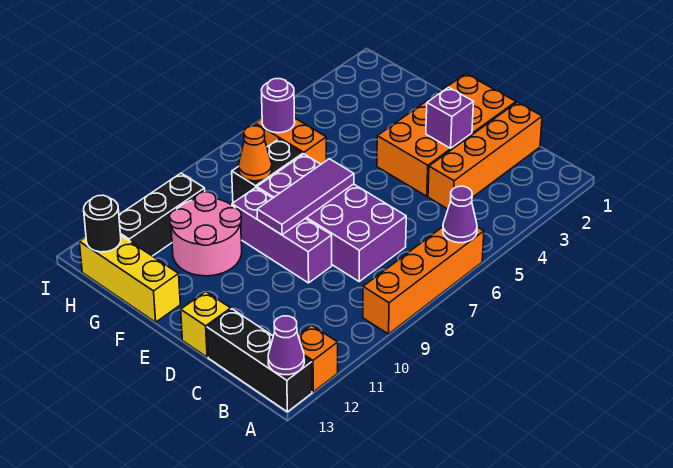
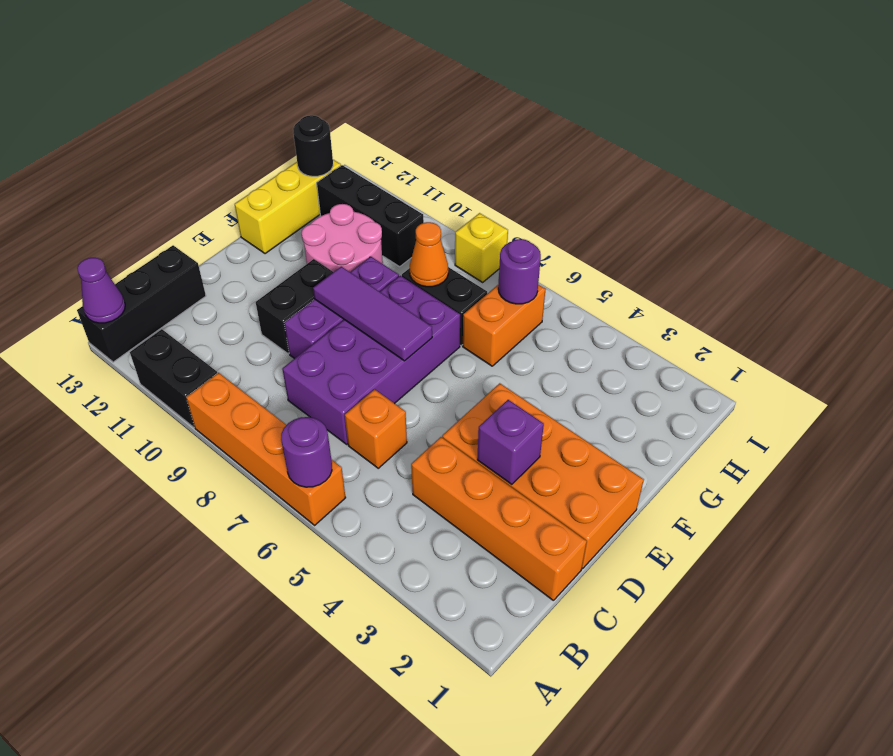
purple cone A6 level 2 -> purple round brick A6 level 2
none -> black brick A10:A11 level 1
orange brick A12 level 1 -> orange brick C6 level 1
none -> black brick D10:E10 level 1
yellow brick D13 level 1 -> yellow brick I8 level 1

